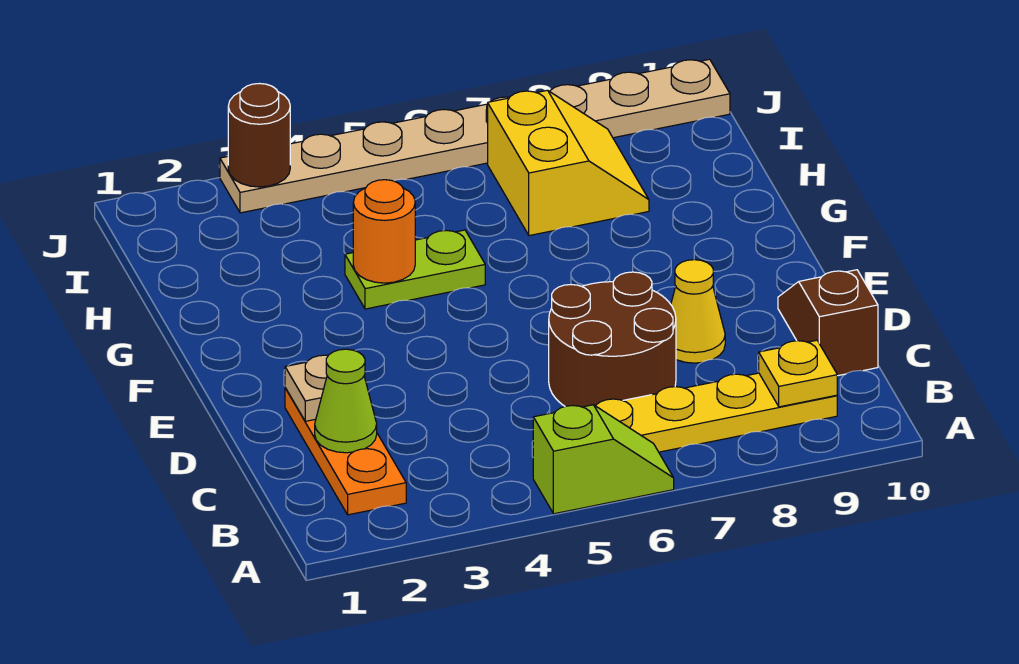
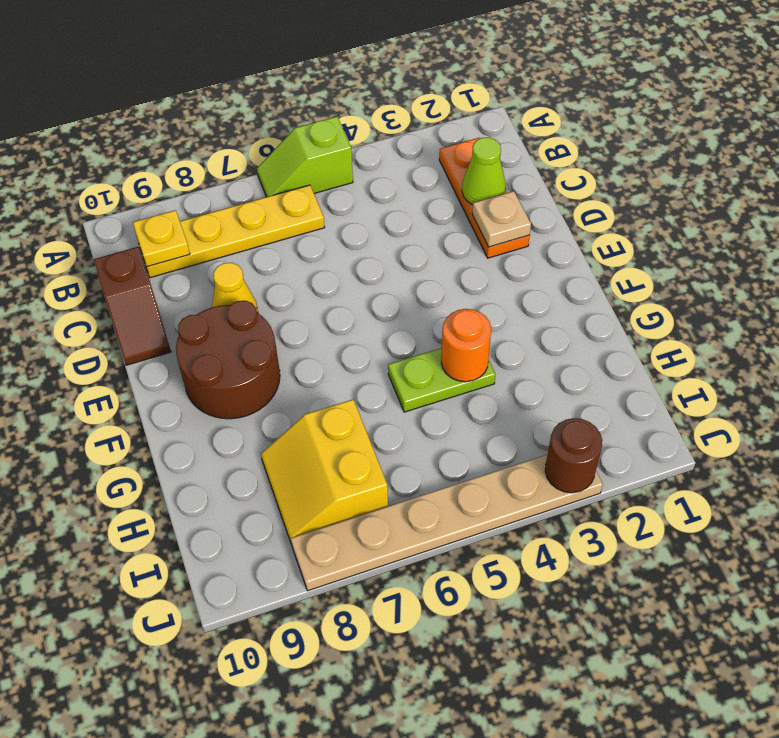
brown round brick C6:D7 level 1 -> brown round brick E8:F9 level 1
tan plate J3:J10 level 1 -> tan plate J3:J8 level 1

